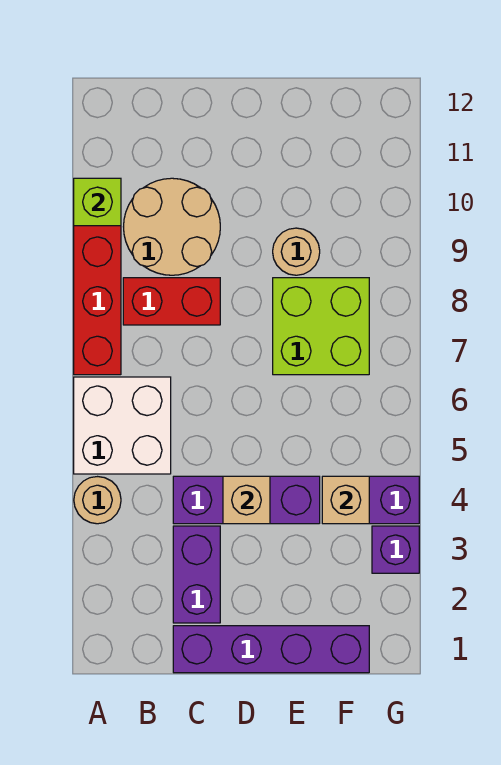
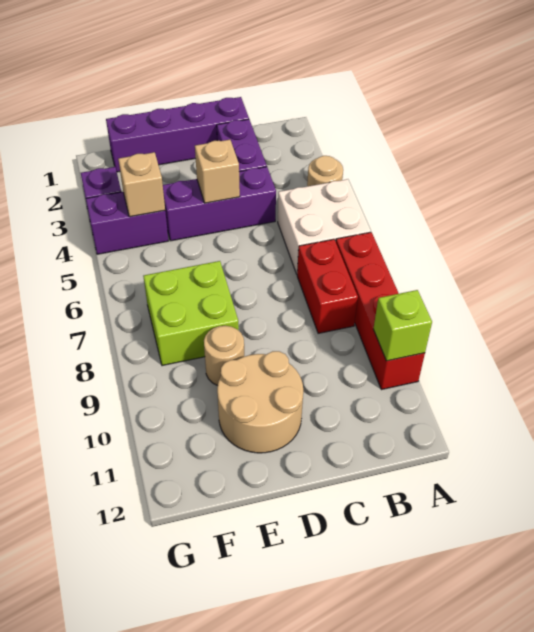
red brick B8:C8 level 1 -> red brick B7:B8 level 1
tan round brick B9:C10 level 1 -> tan round brick D10:E11 level 1

